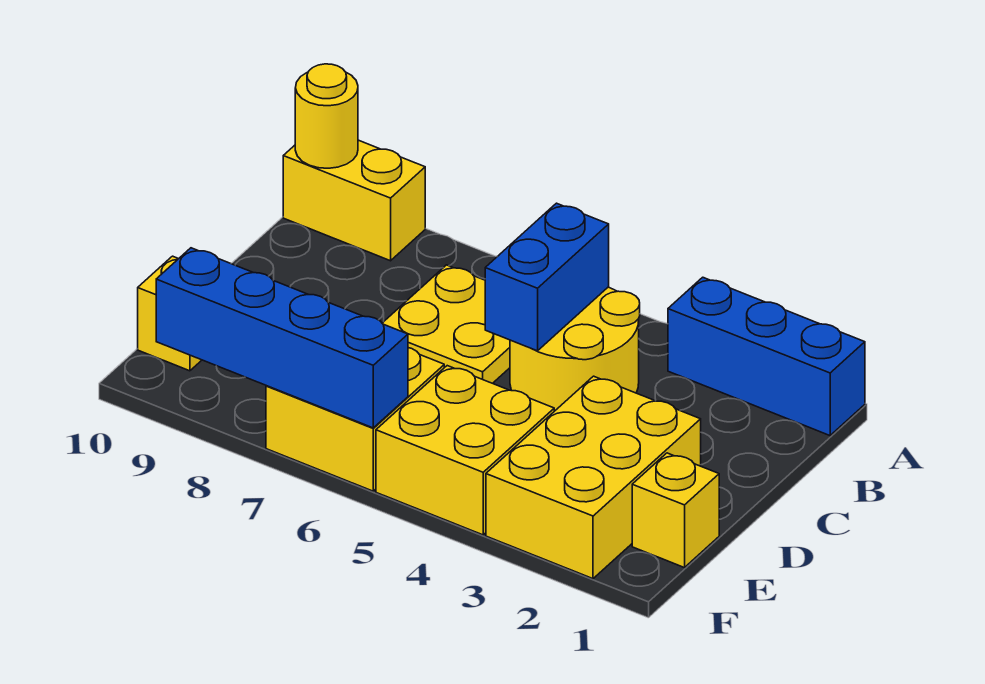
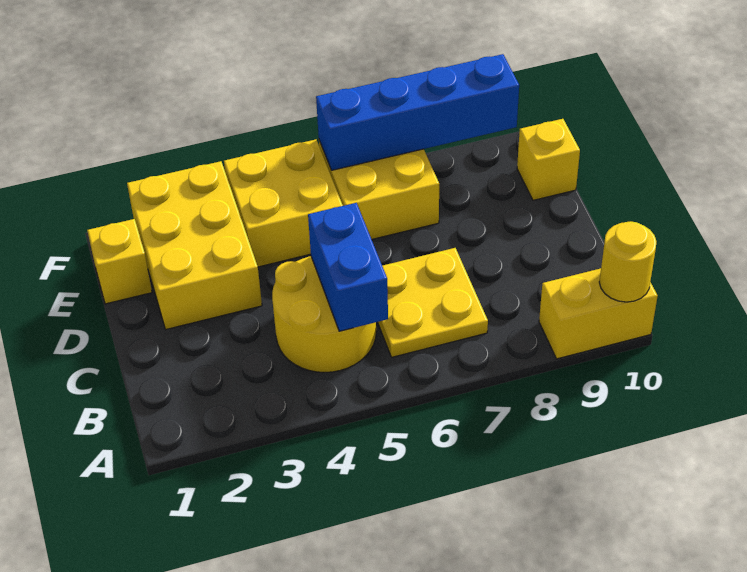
blue brick A1:A3 level 1 -> none

